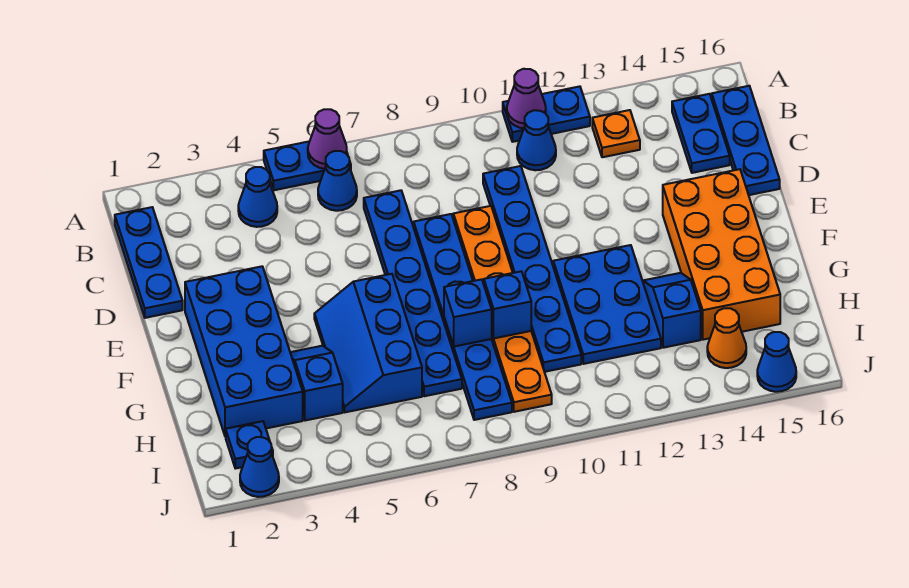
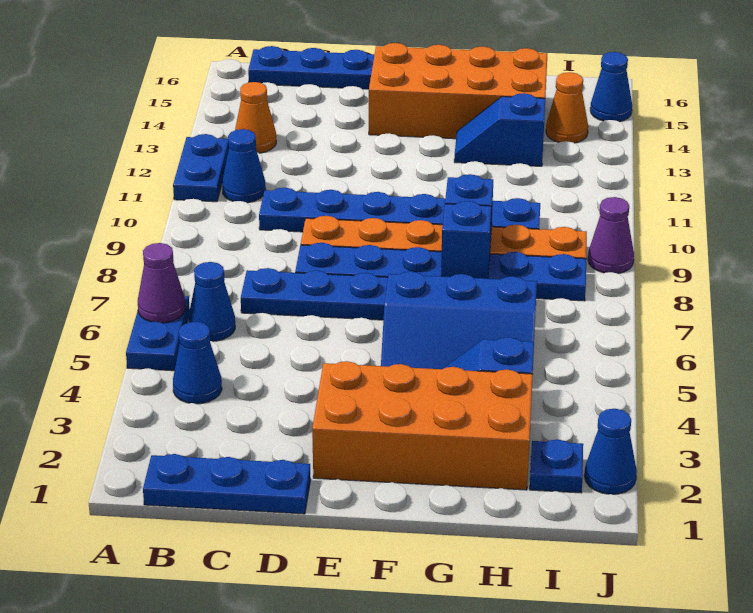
purple cone A11 level 2 -> purple cone J9 level 1
orange plate B13 level 1 -> orange cone B13 level 1
blue plate B15:C15 level 1 -> none
blue brick E2:H3 level 1 -> orange brick E2:H3 level 1
blue plate F11:H12 level 1 -> none

